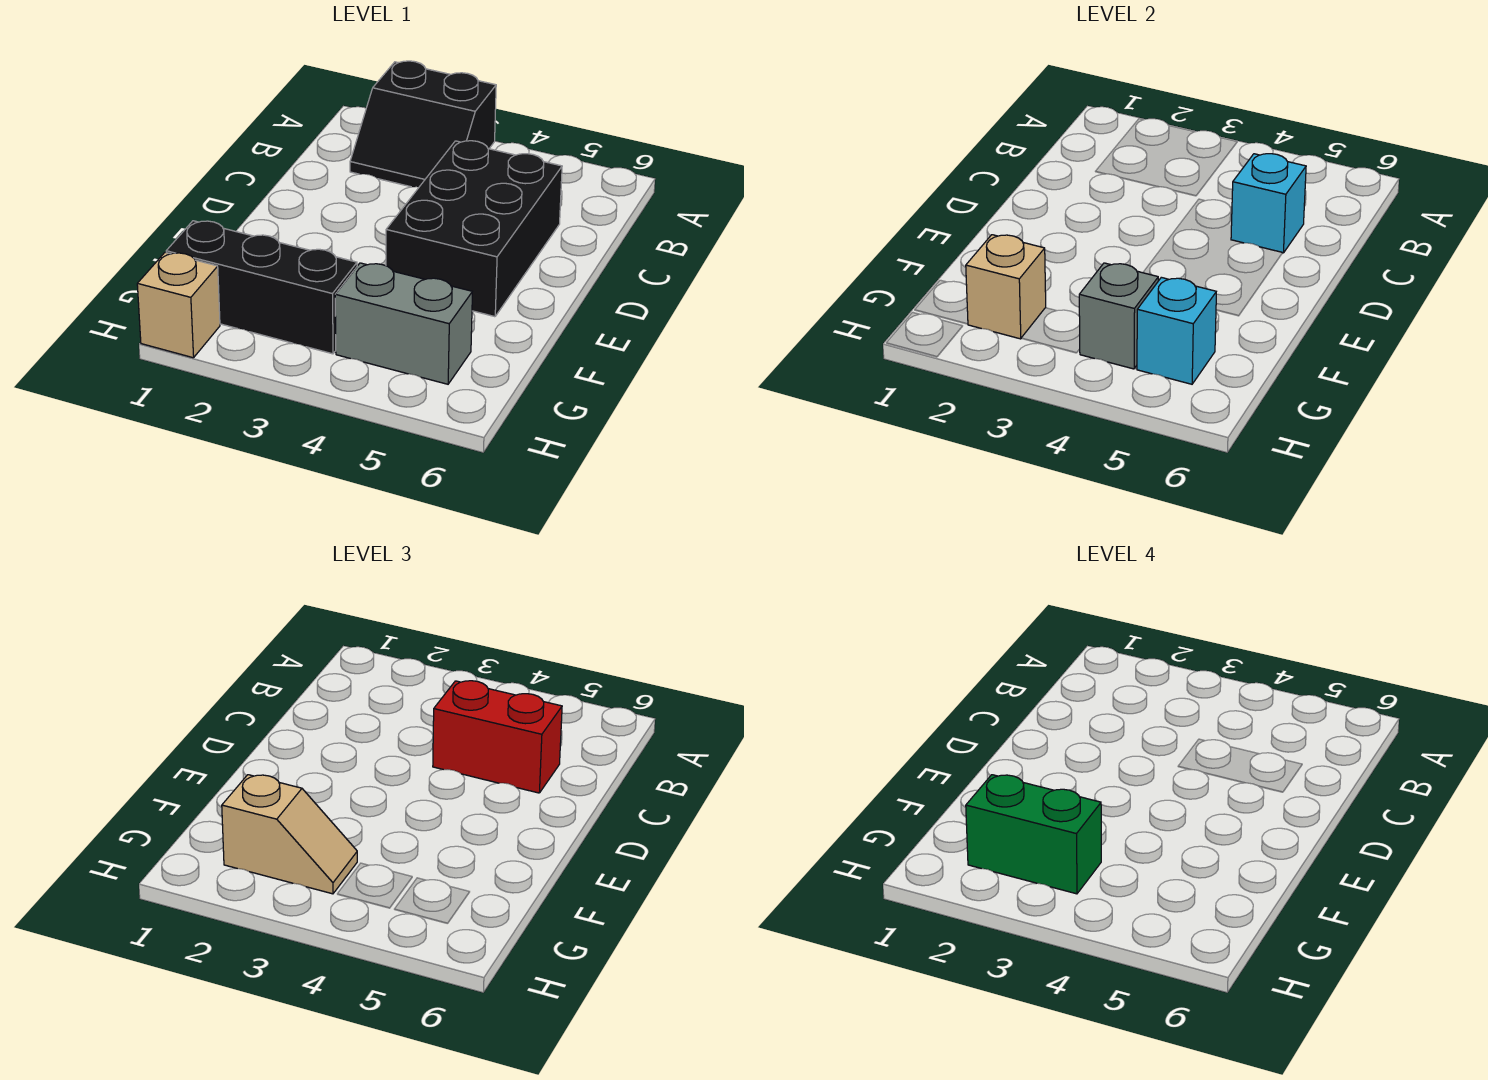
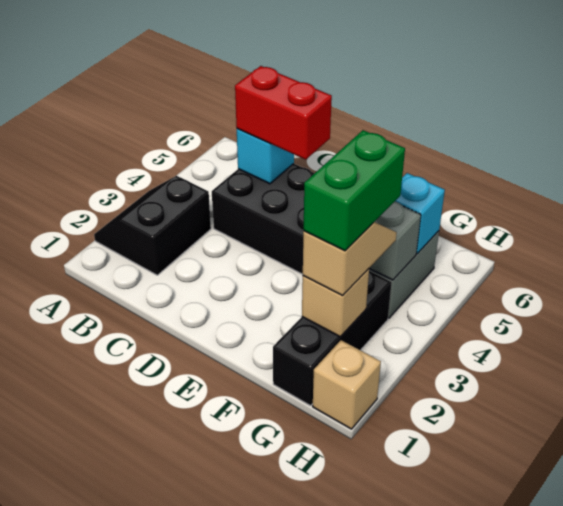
black slope A2:B3 level 1 top A -> black slope A2:B3 level 1 top B
red brick C4:C5 level 3 -> red brick C5:D5 level 3

